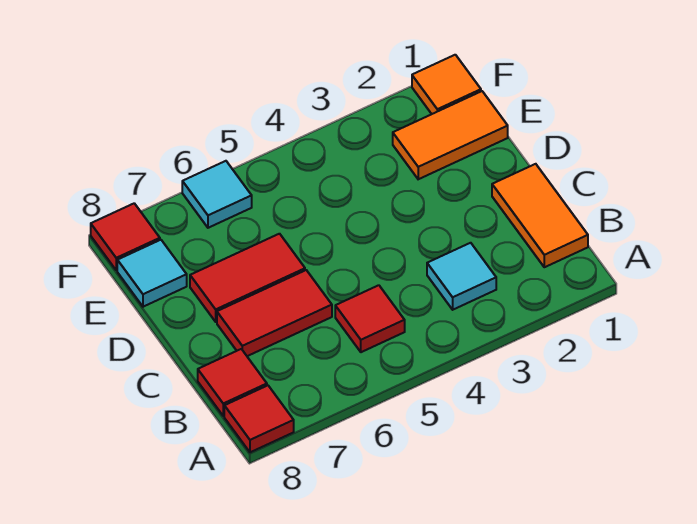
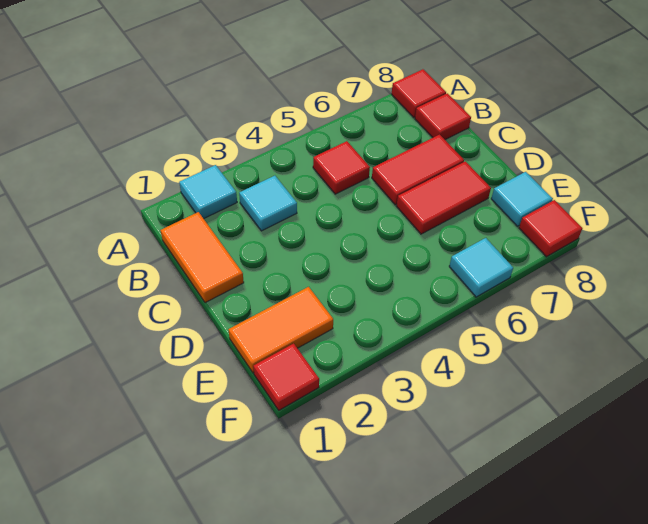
none -> cyan tile A2 level 1
orange tile F1 level 1 -> red tile F1 level 1

